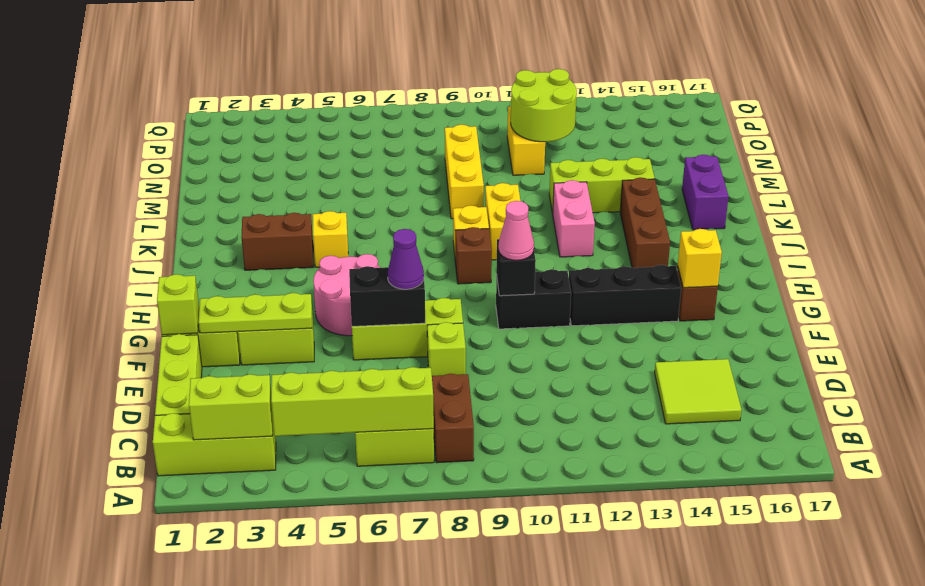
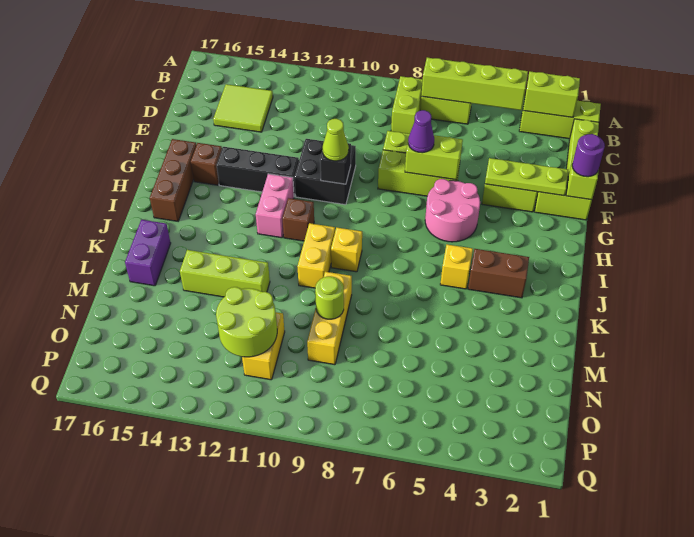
brown brick B8:C8 level 1 -> lime brick B8:C8 level 1
none -> purple round brick F1 level 3
black brick F6:F7 level 2 -> lime brick F6:F7 level 2
black brick G10:G11 level 1 -> black brick F10:G11 level 1
pink cone G10 level 3 -> lime cone G10 level 3
yellow brick G15 level 2 -> none
brown brick I9 level 1 -> brown brick I11 level 1
brown brick I14:K14 level 1 -> brown brick G16:I16 level 1
pink brick J12:K12 level 1 -> pink brick H12:I12 level 1
none -> lime round brick M9 level 2

